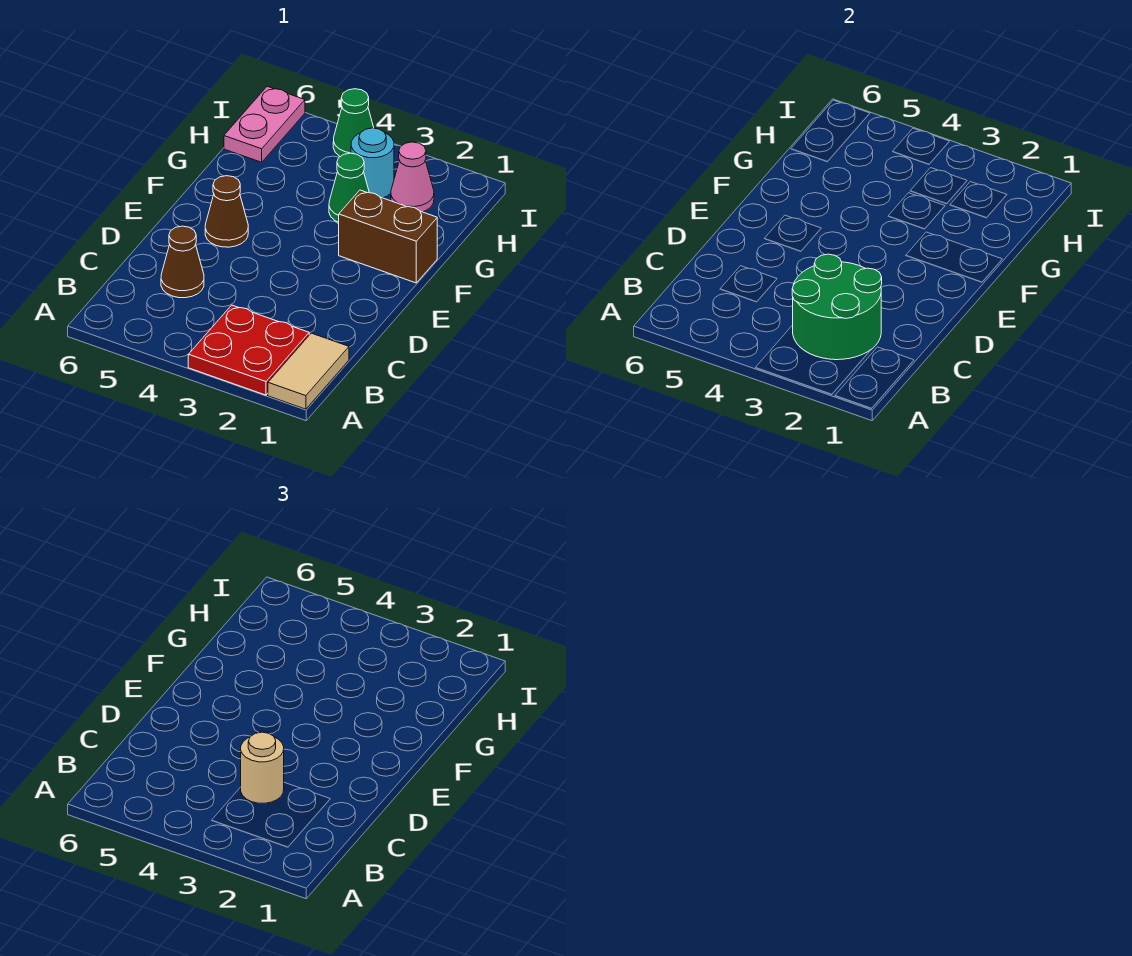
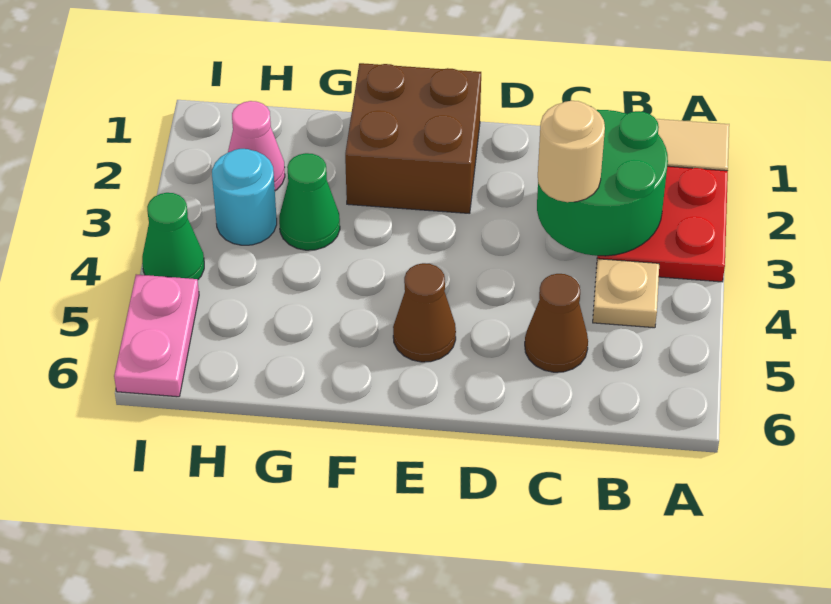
none -> tan plate B4 level 1
brown brick F1:F2 level 1 -> brown brick E1:F2 level 1
pink plate H6:I6 level 1 -> pink plate I5:I6 level 1

